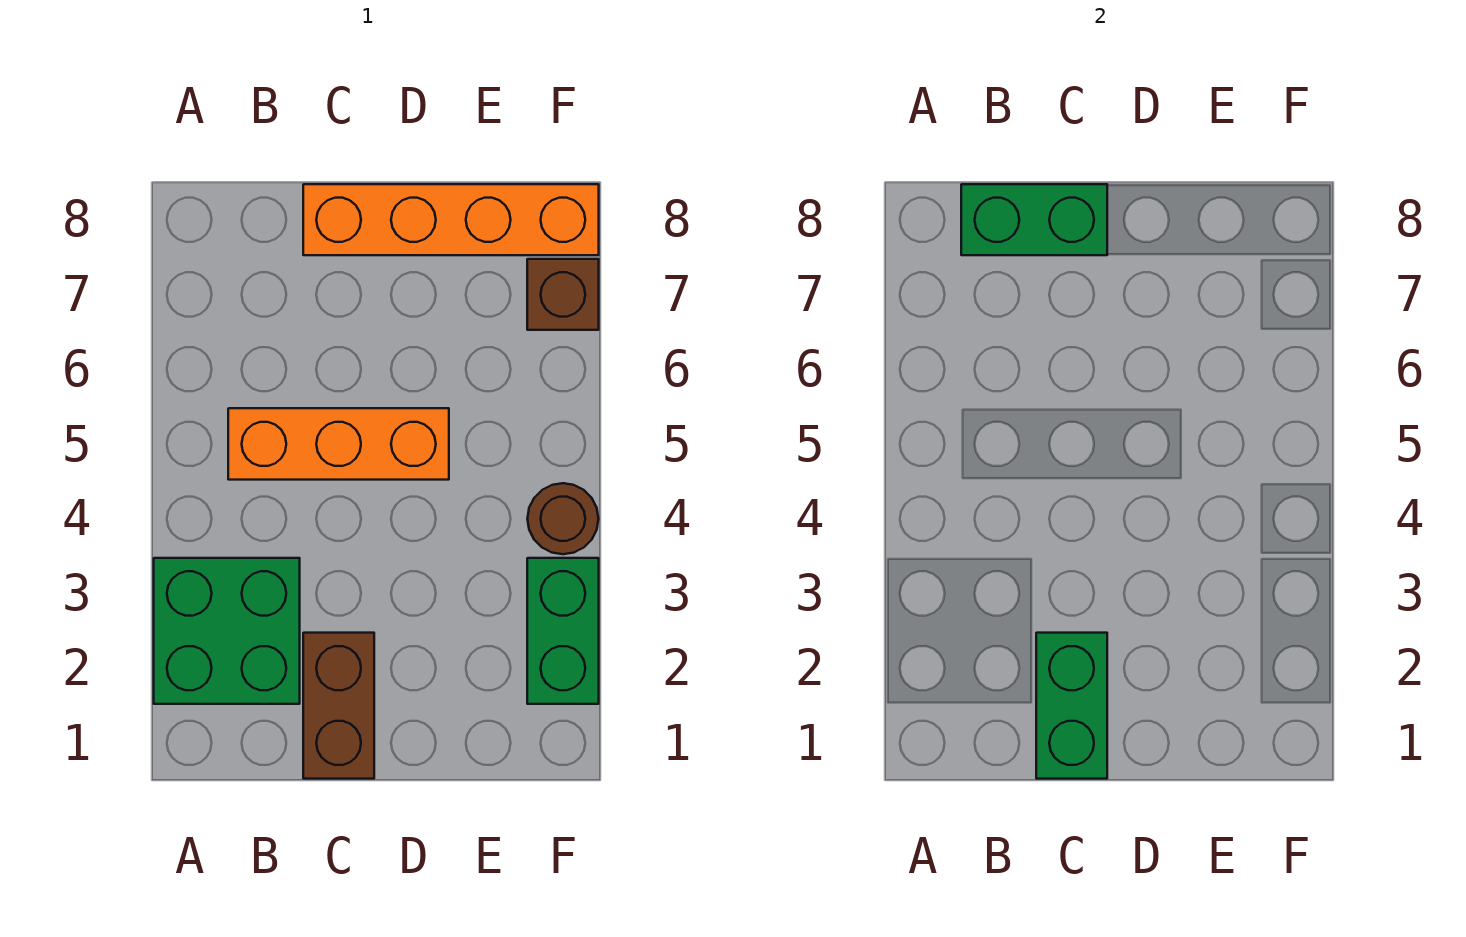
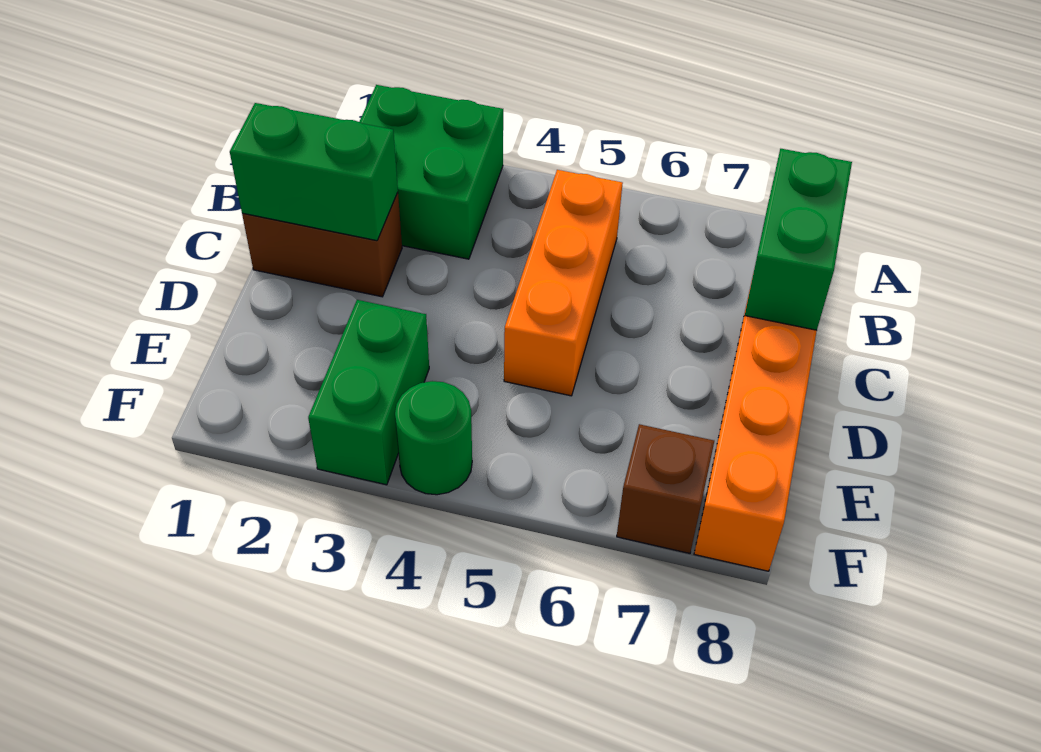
green brick F2:F3 level 1 -> green brick E3:F3 level 1
brown round brick F4 level 1 -> green round brick F4 level 1

